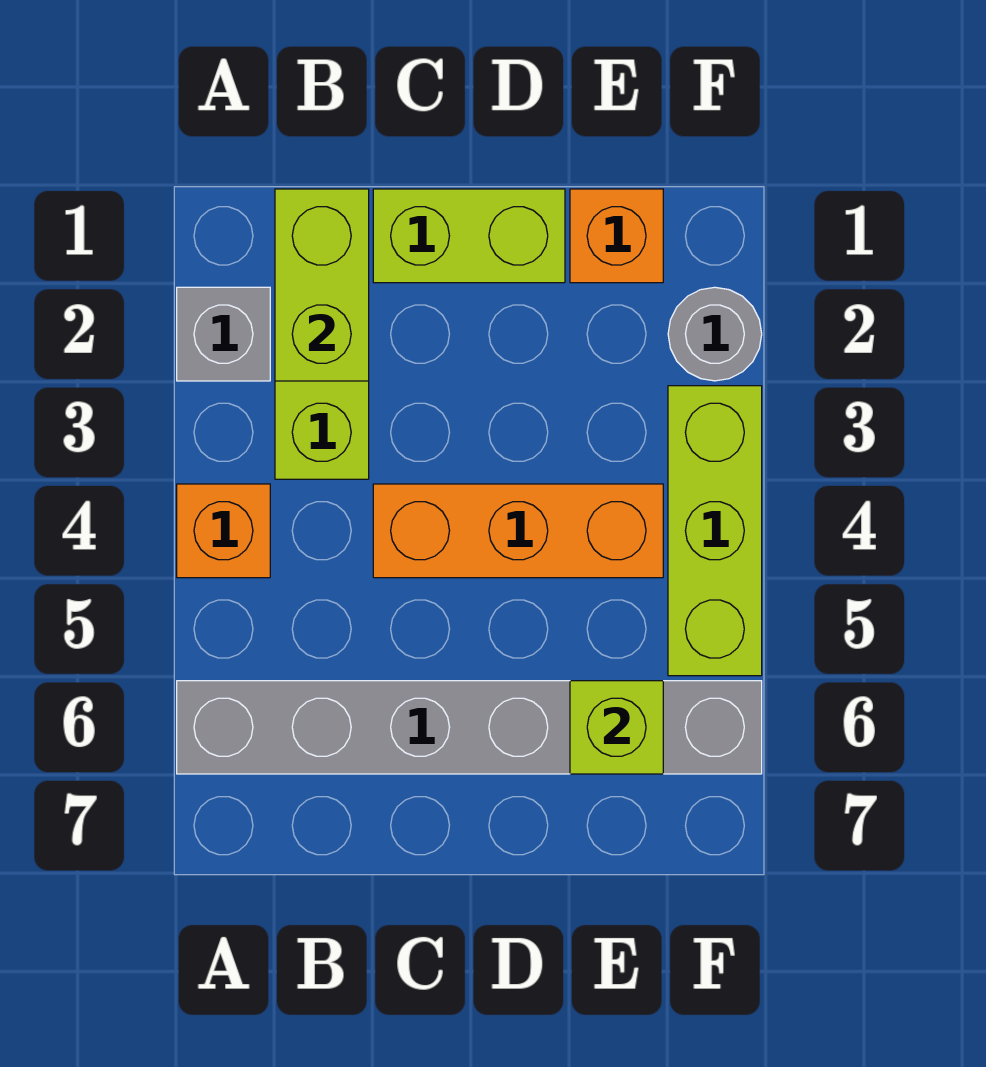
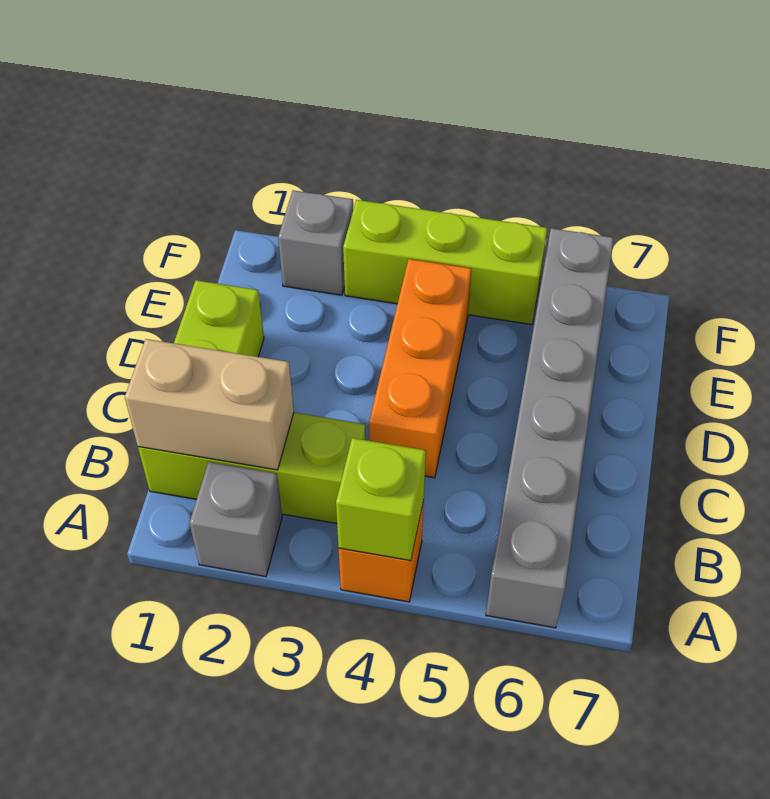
lime brick B1:B2 level 2 -> tan brick B1:B2 level 2
orange brick E1 level 1 -> none
lime brick E6 level 2 -> lime brick A4 level 2
grey round brick F2 level 1 -> grey brick F2 level 1

